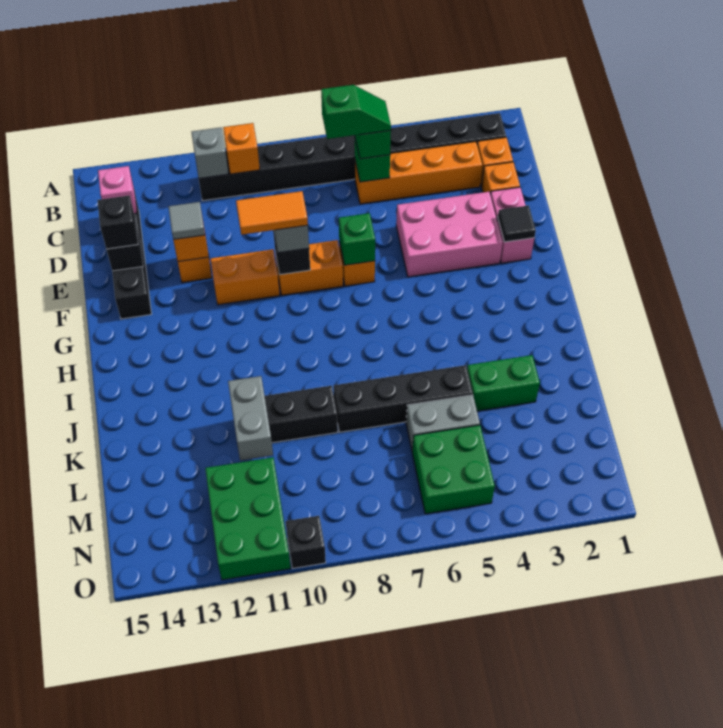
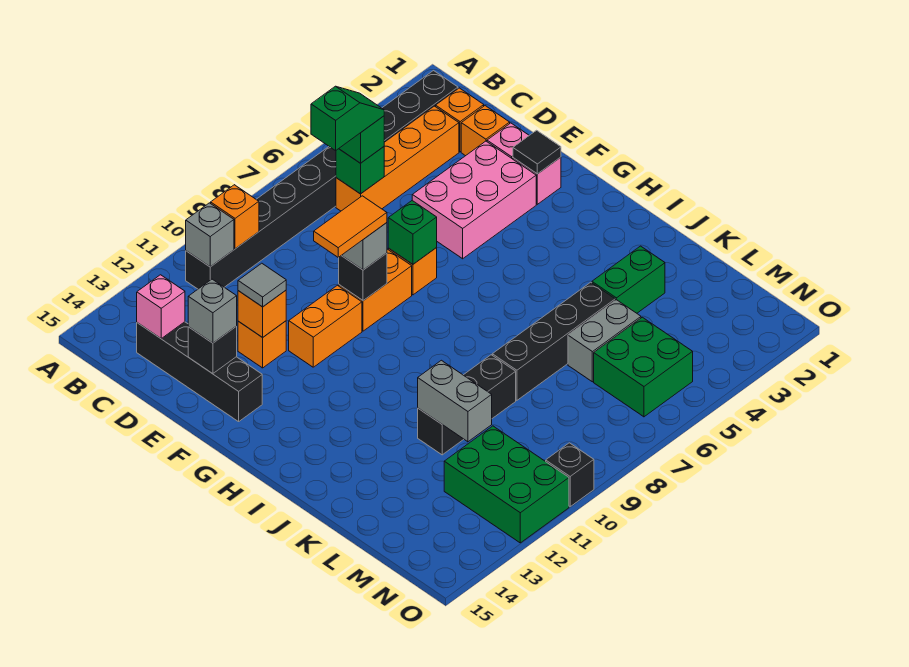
black brick E14 level 3 -> grey brick E14 level 3

